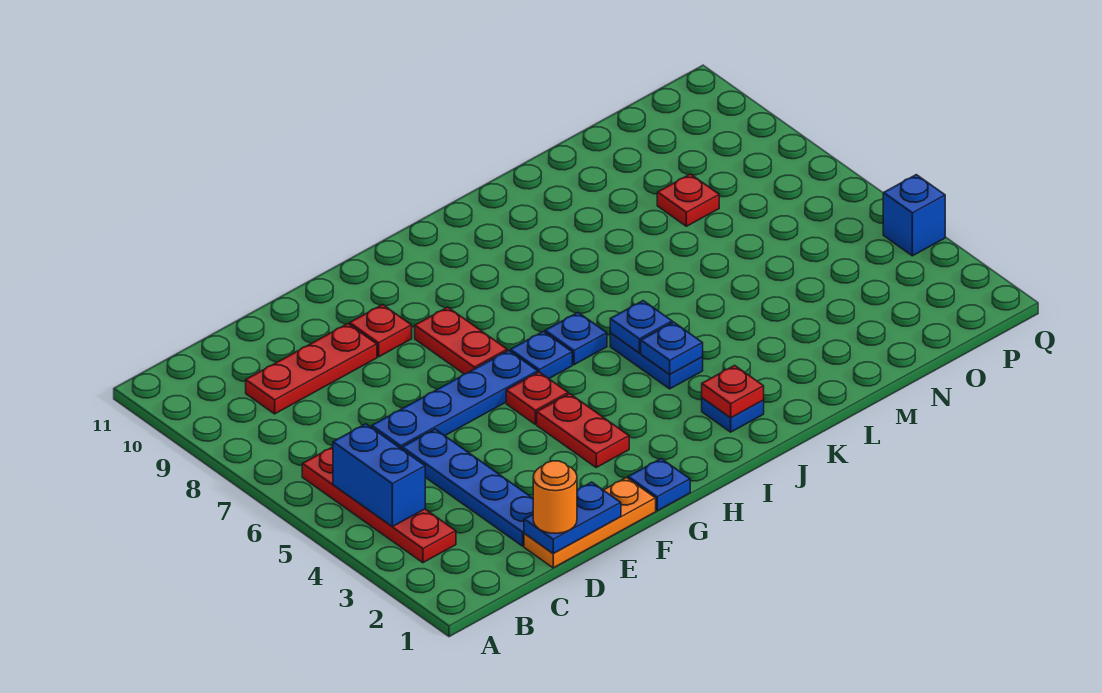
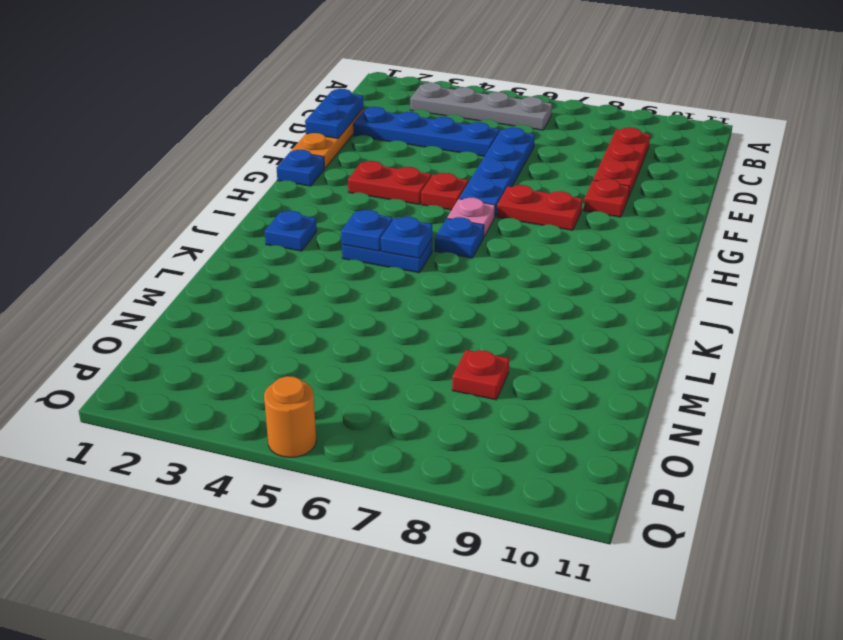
red plate B3:B6 level 1 -> grey plate B3:B6 level 1
blue brick B4:B5 level 2 -> none
orange round brick D1 level 3 -> orange round brick Q5 level 1
blue plate H6 level 1 -> pink plate H6 level 1
red plate J2 level 2 -> none
blue brick Q4 level 1 -> none

